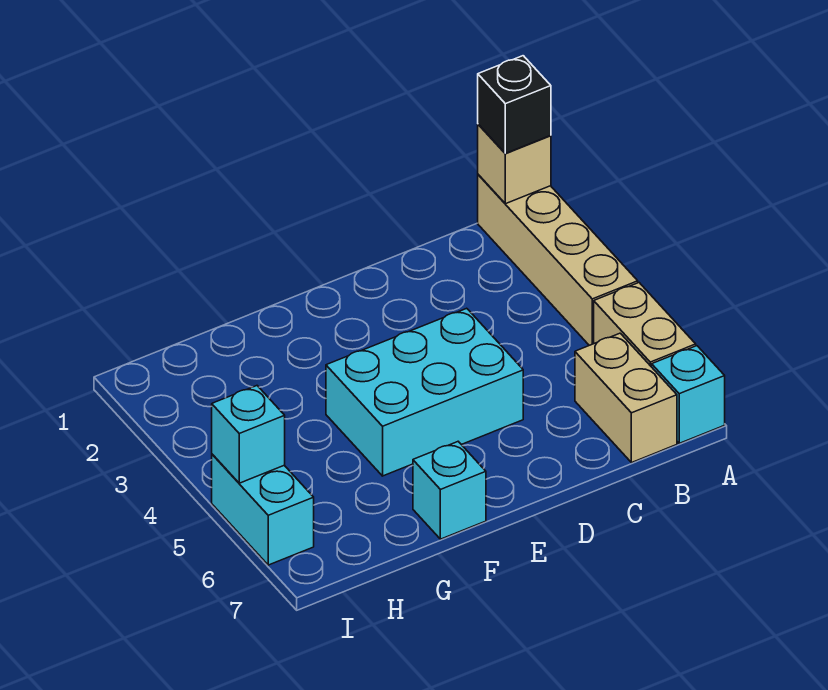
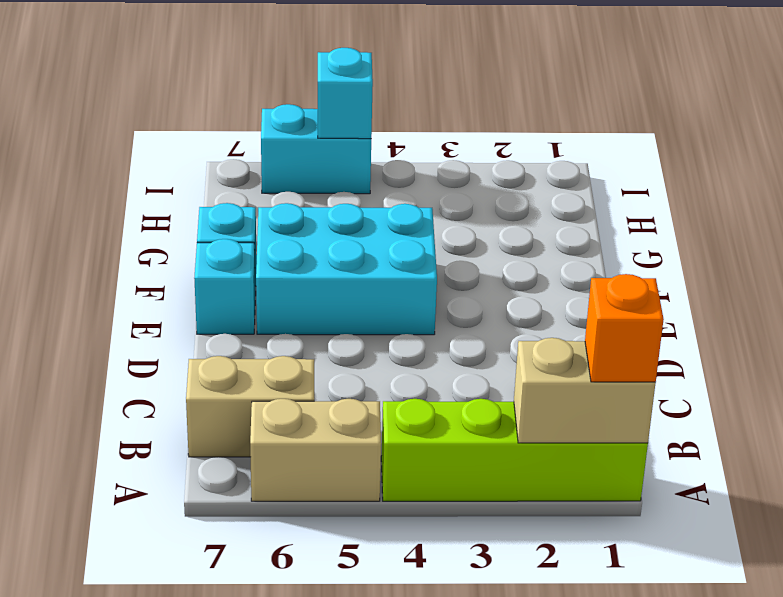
tan brick A1:A4 level 1 -> lime brick A1:A4 level 1
tan brick A1 level 2 -> tan brick A1:A2 level 2
black brick A1 level 3 -> orange brick A1 level 3
cyan brick A7 level 1 -> cyan brick E7 level 1
cyan brick D4:F5 level 1 -> cyan brick E4:F6 level 1

